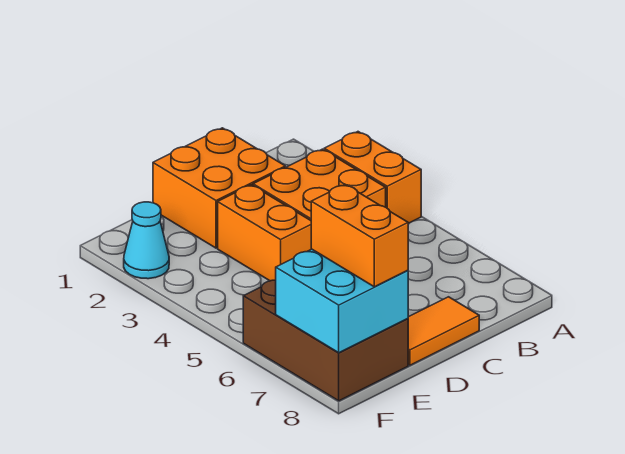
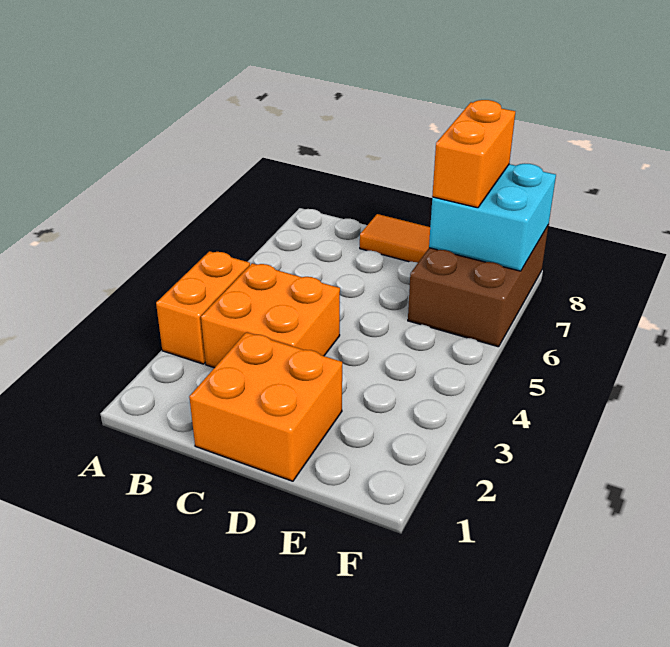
orange brick D3:D4 level 1 -> none
cyan cone F2 level 1 -> none

